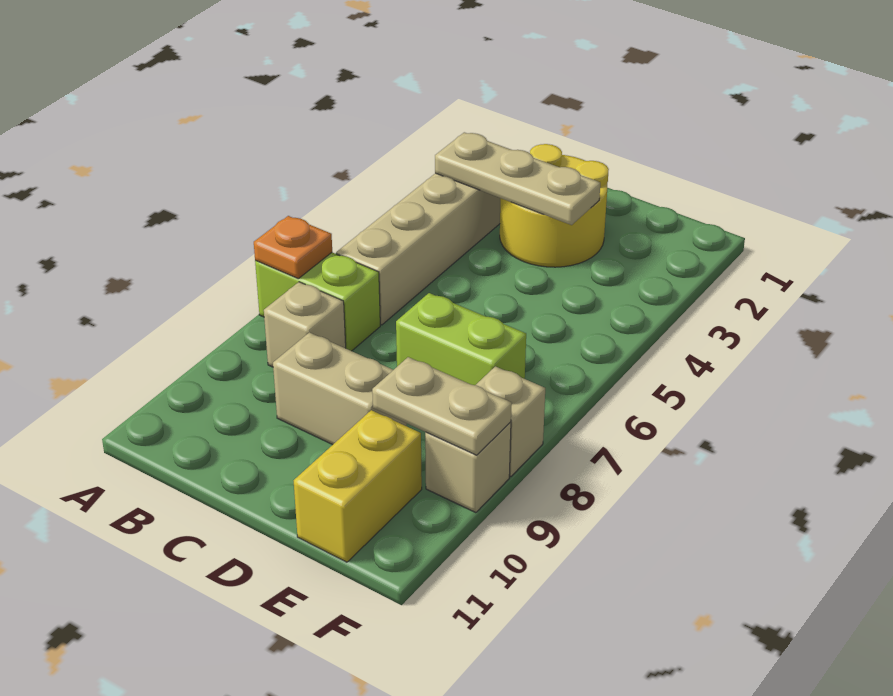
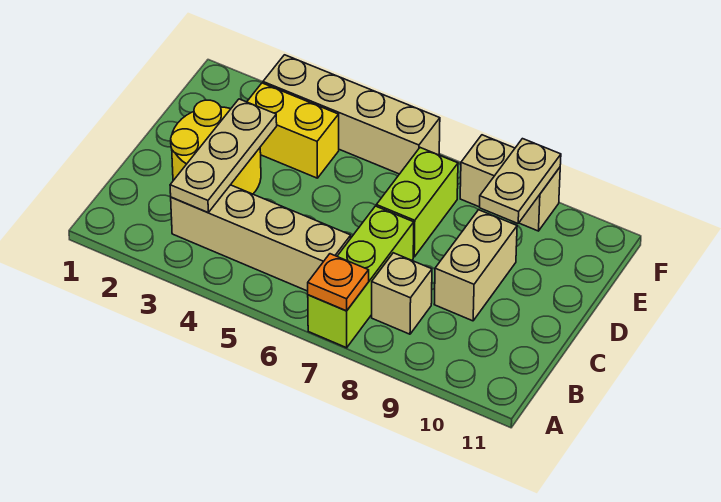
lime brick A7:B7 level 1 -> lime brick A7:C7 level 1
yellow brick E10:E11 level 1 -> yellow brick E3:E4 level 1
none -> tan brick F3:F6 level 1

